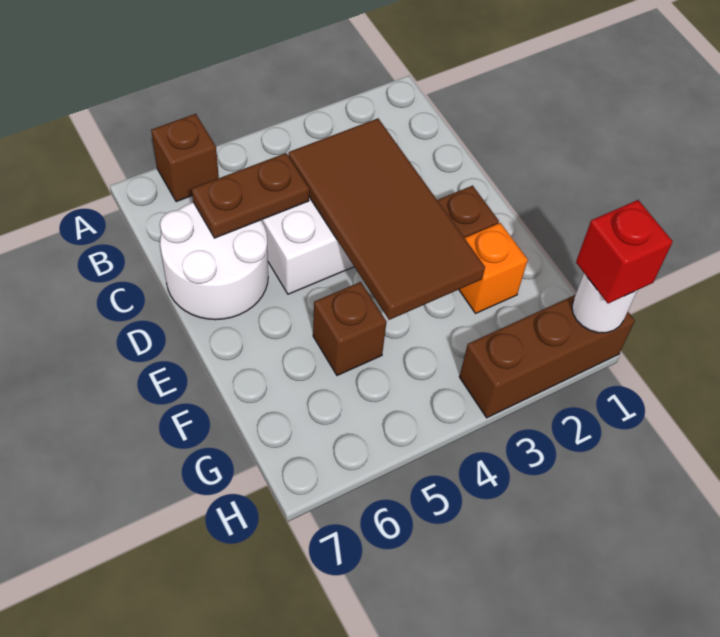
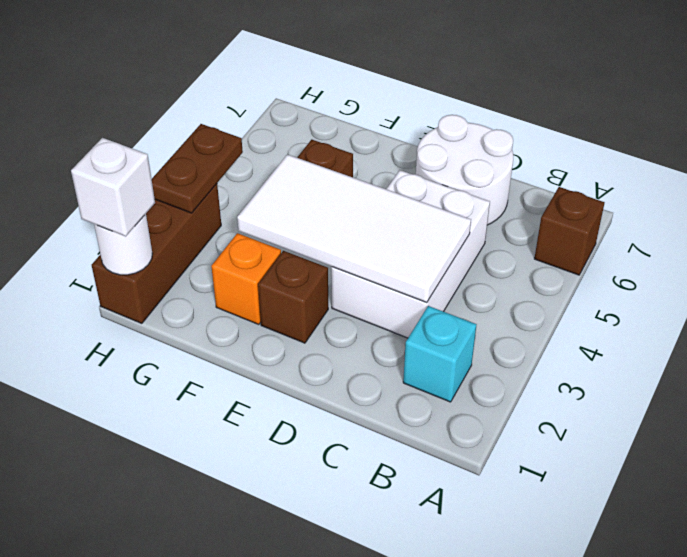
none -> cyan brick B2 level 1
brown tile C3:F4 level 2 -> white tile C3:F4 level 2
brown plate C5:C6 level 2 -> brown plate H3:H4 level 2
red brick H1 level 3 -> white brick H1 level 3

